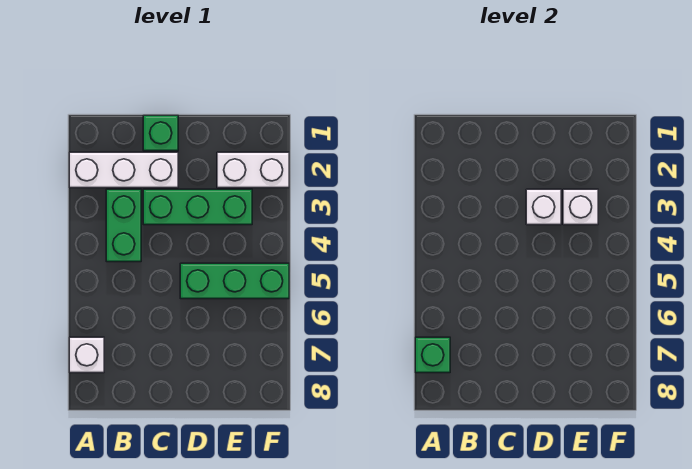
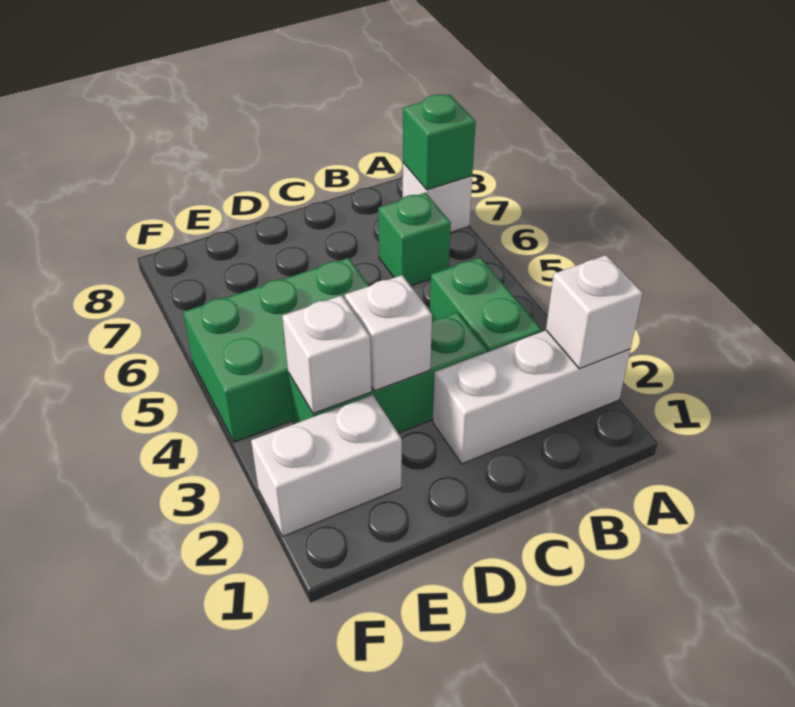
none -> white brick A2 level 2
green brick C1 level 1 -> green brick B6 level 1
green brick D5:F5 level 1 -> green brick D4:F5 level 1

